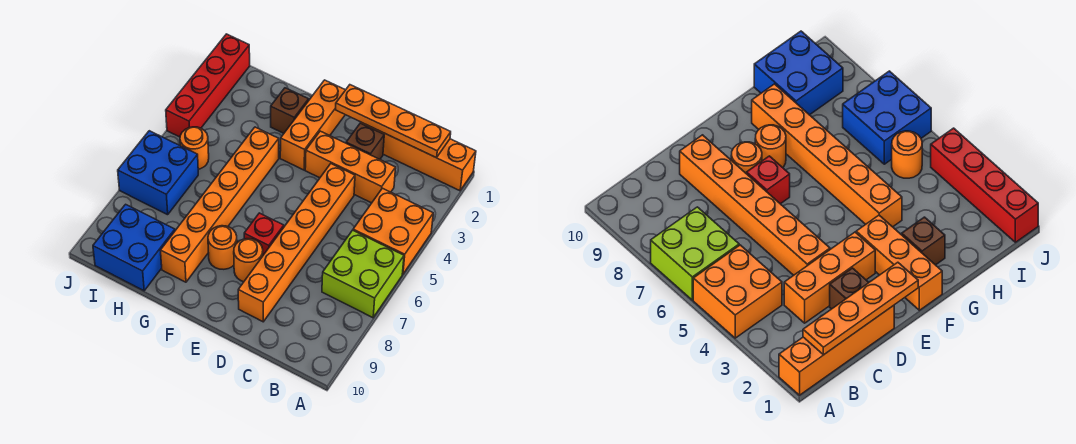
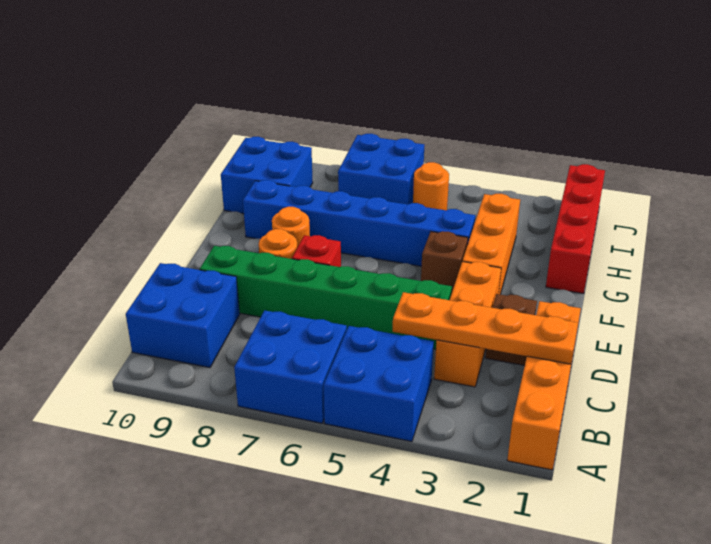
orange brick A4:B5 level 1 -> blue brick A4:B5 level 1
lime brick A6:B7 level 1 -> blue brick A6:B7 level 1
orange plate B1:E1 level 2 -> orange plate C1:C4 level 2
none -> blue brick B9:C10 level 1
orange brick D4:D9 level 1 -> green brick D4:D9 level 1
orange brick F1:F3 level 1 -> orange brick F3:H3 level 1
brown brick G2 level 1 -> brown brick F4 level 1
orange brick G4:G9 level 1 -> blue brick G4:G9 level 1
red brick J1:J4 level 1 -> red brick G1:J1 level 1

